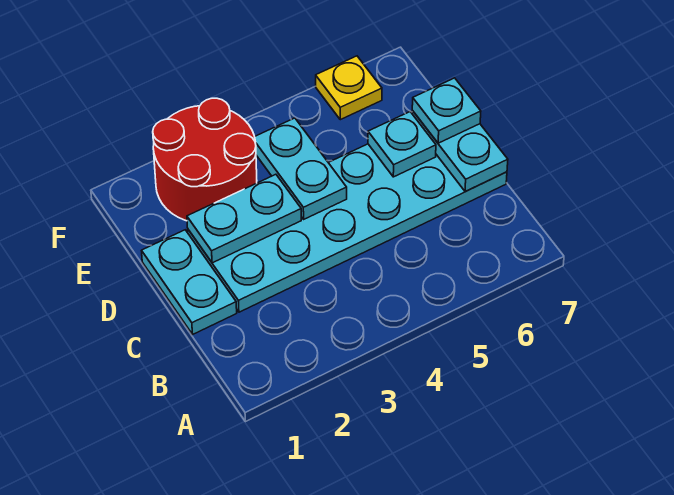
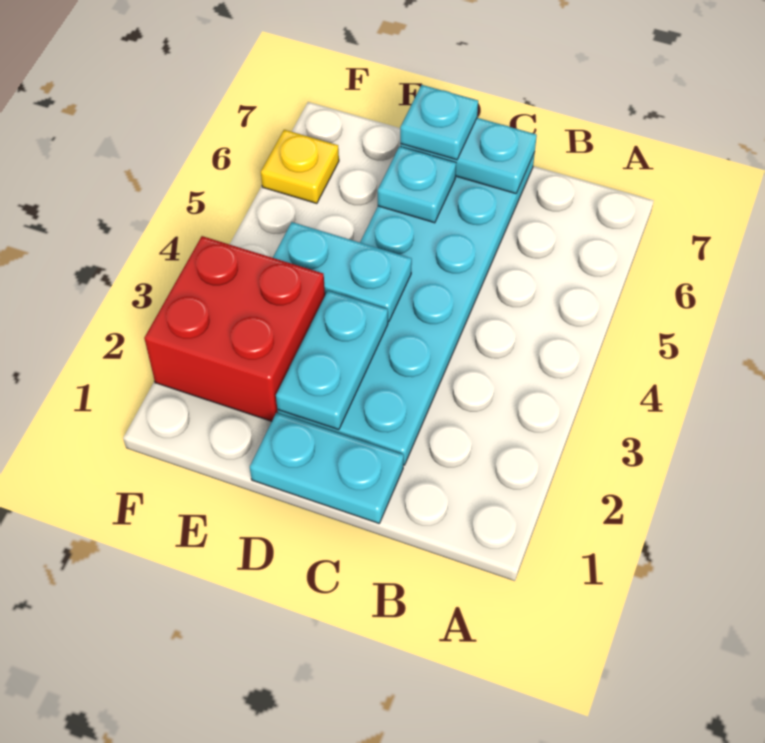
red round brick E2:F3 level 1 -> red brick E2:F3 level 1

